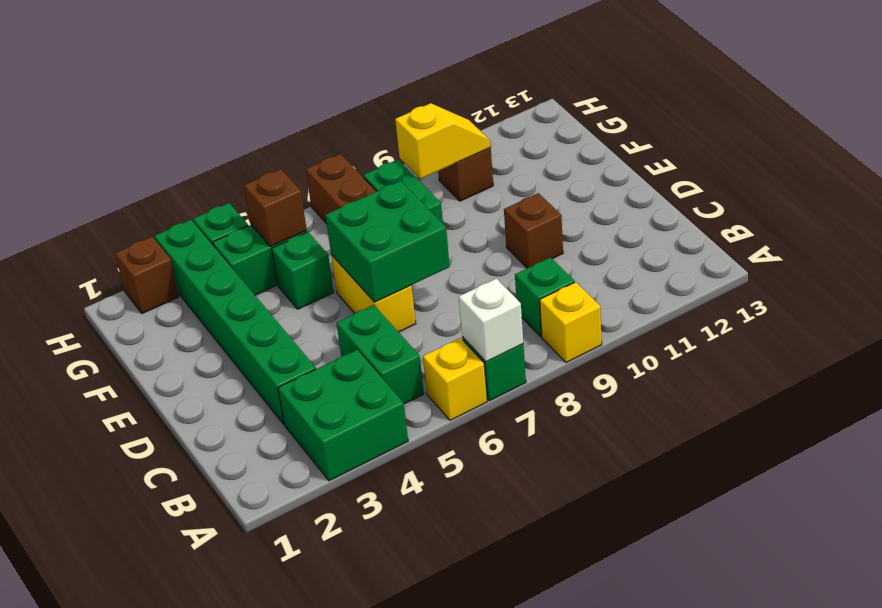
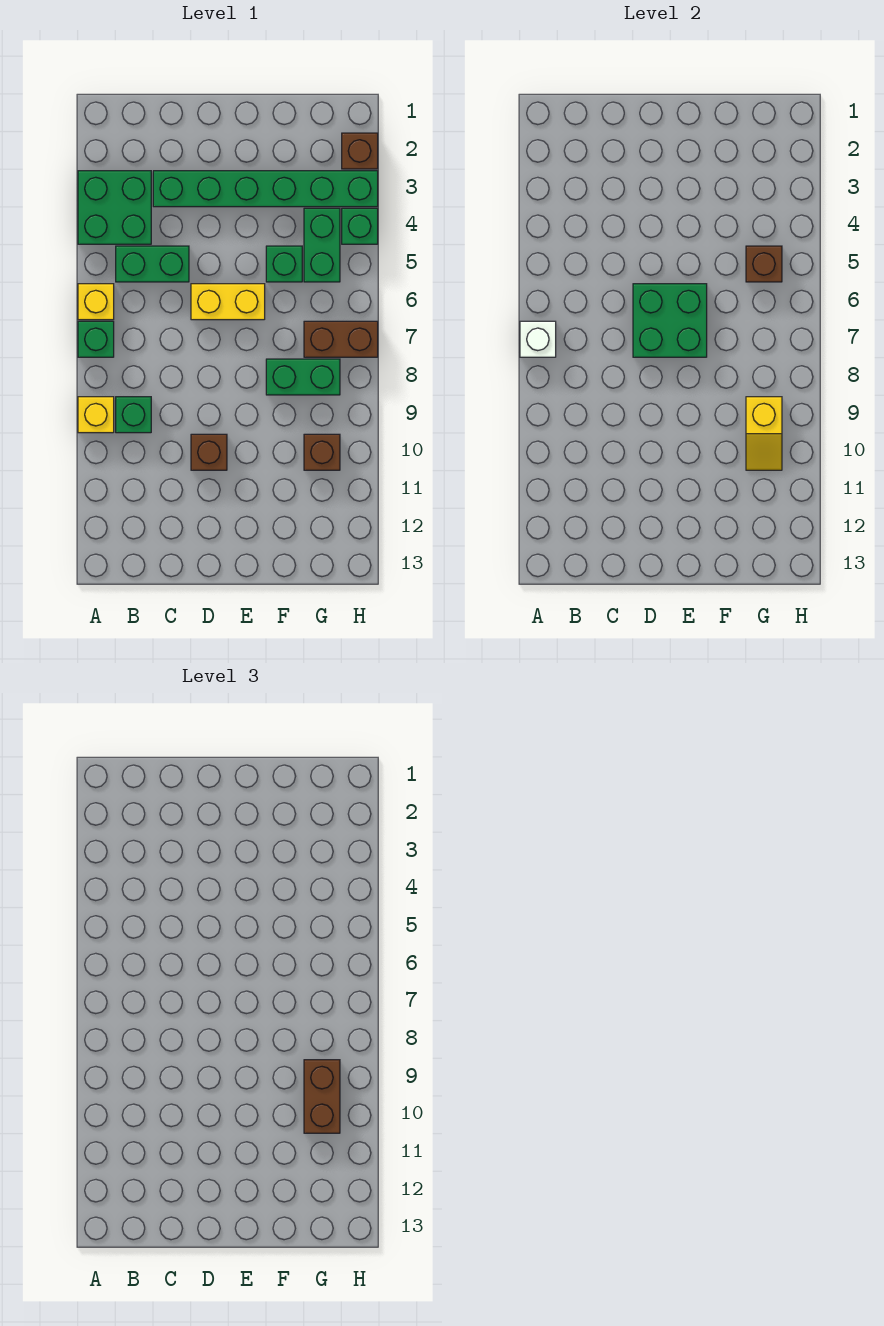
none -> brown brick G9:G10 level 3

